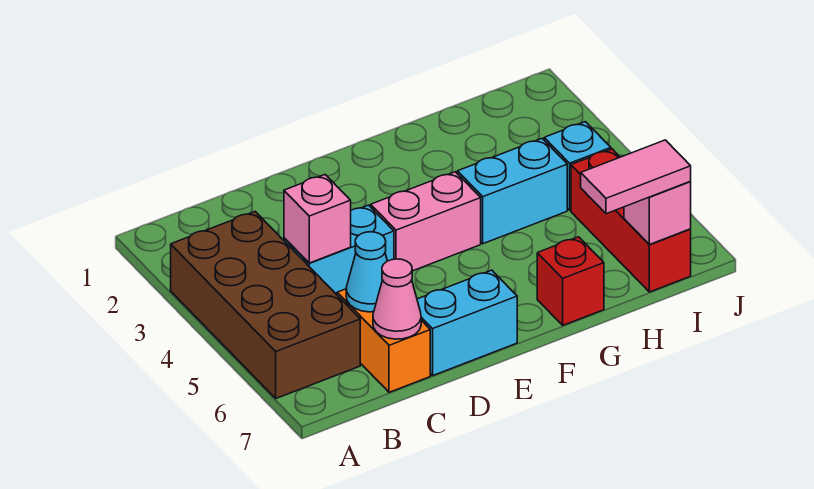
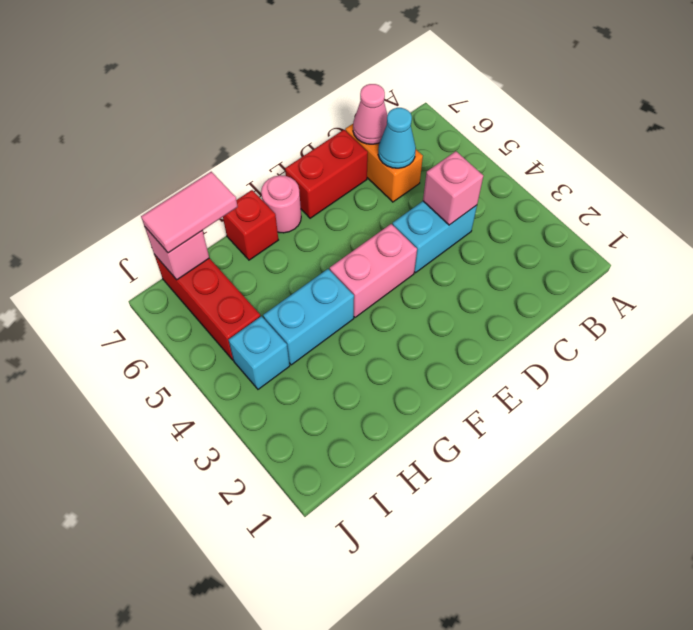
brown brick A3:B6 level 1 -> none
cyan brick D7:E7 level 1 -> red brick D7:E7 level 1
none -> pink round brick F7 level 1

